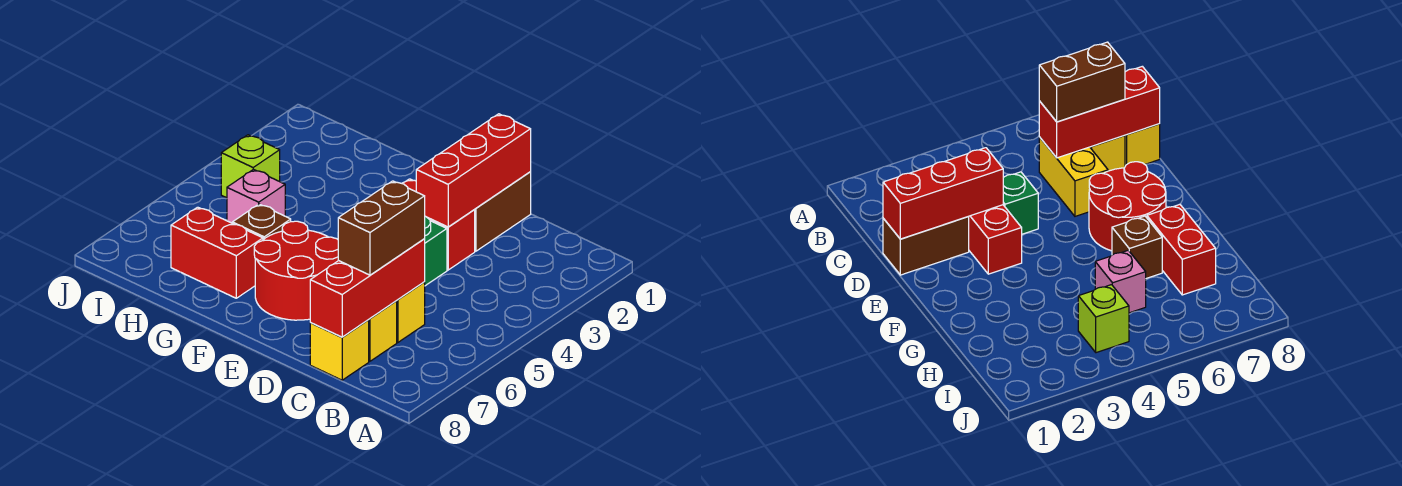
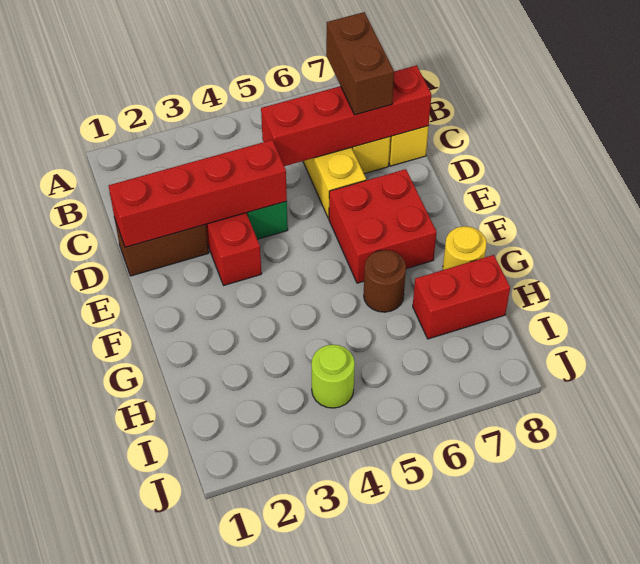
red brick C6:C8 level 2 -> red brick C5:C8 level 2
brown brick C6:C7 level 3 -> brown brick B7:C7 level 3
red brick D1:D3 level 2 -> red brick D1:D4 level 2
red round brick E6:F7 level 1 -> red brick E6:F7 level 1
brown brick G6 level 1 -> brown round brick G6 level 1
red brick G7:H7 level 1 -> red brick H7:H8 level 1
none -> yellow round brick G8 level 1
pink brick H5 level 1 -> none
lime brick I4 level 1 -> lime round brick I4 level 1

